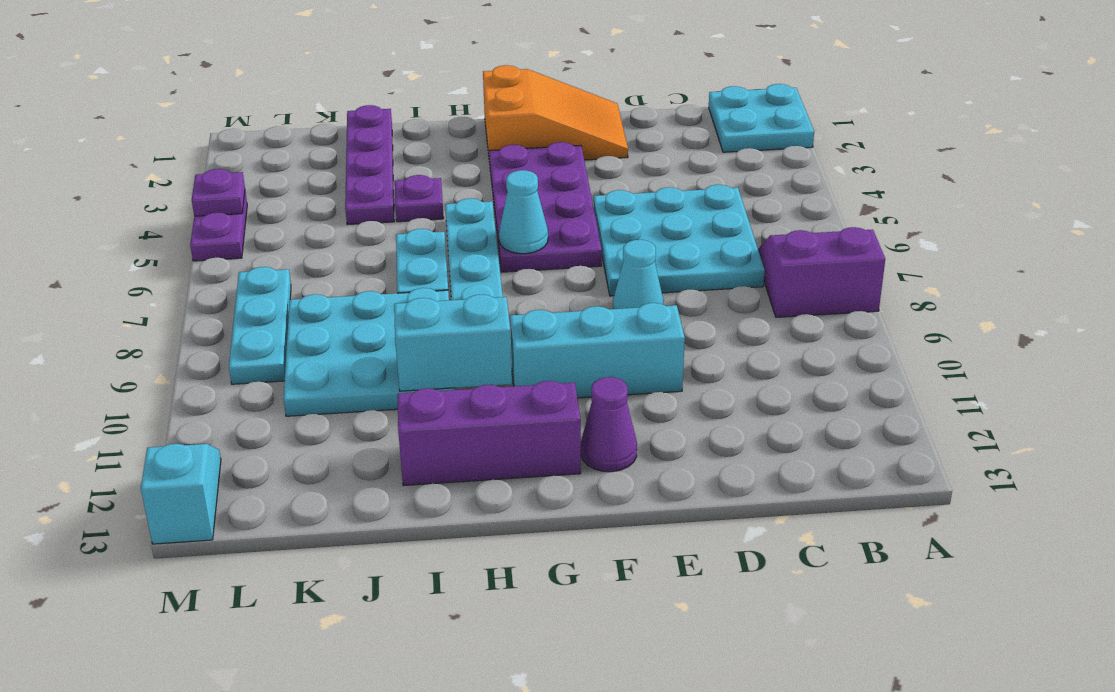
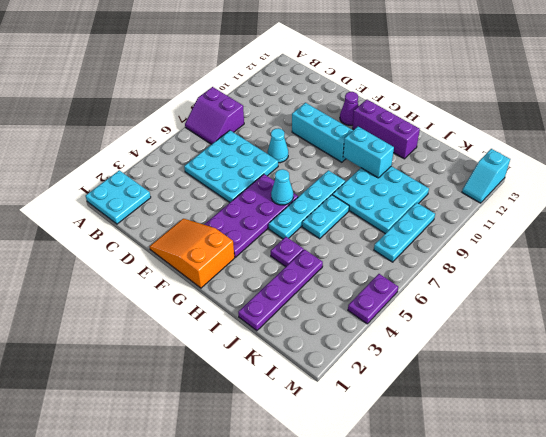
purple plate M4 level 2 -> none

